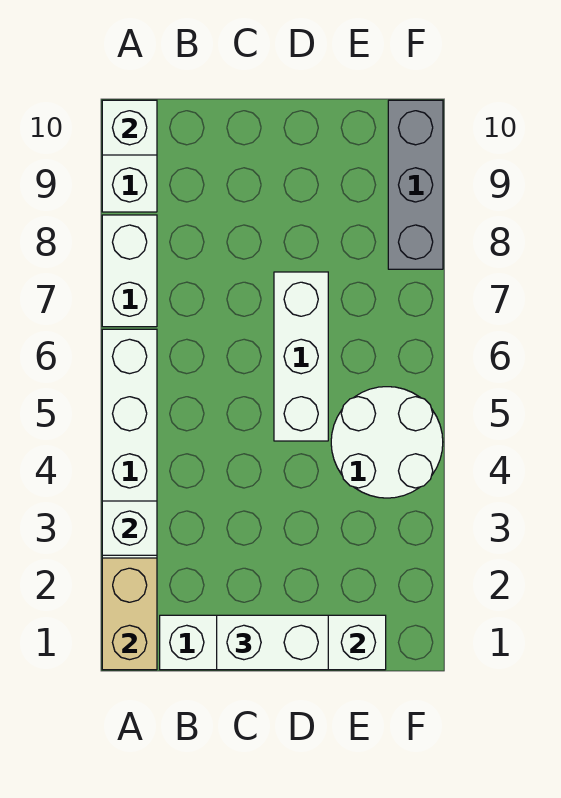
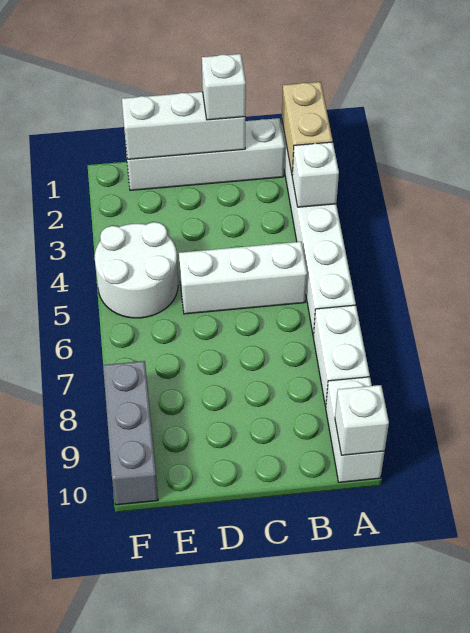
white brick C1:D1 level 3 -> white brick C1 level 3
white brick D5:D7 level 1 -> white brick B5:D5 level 1

